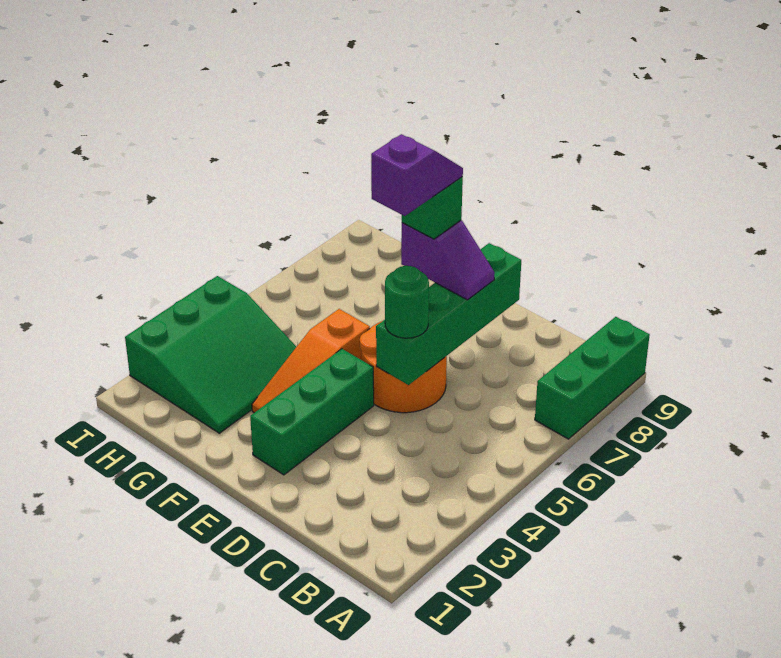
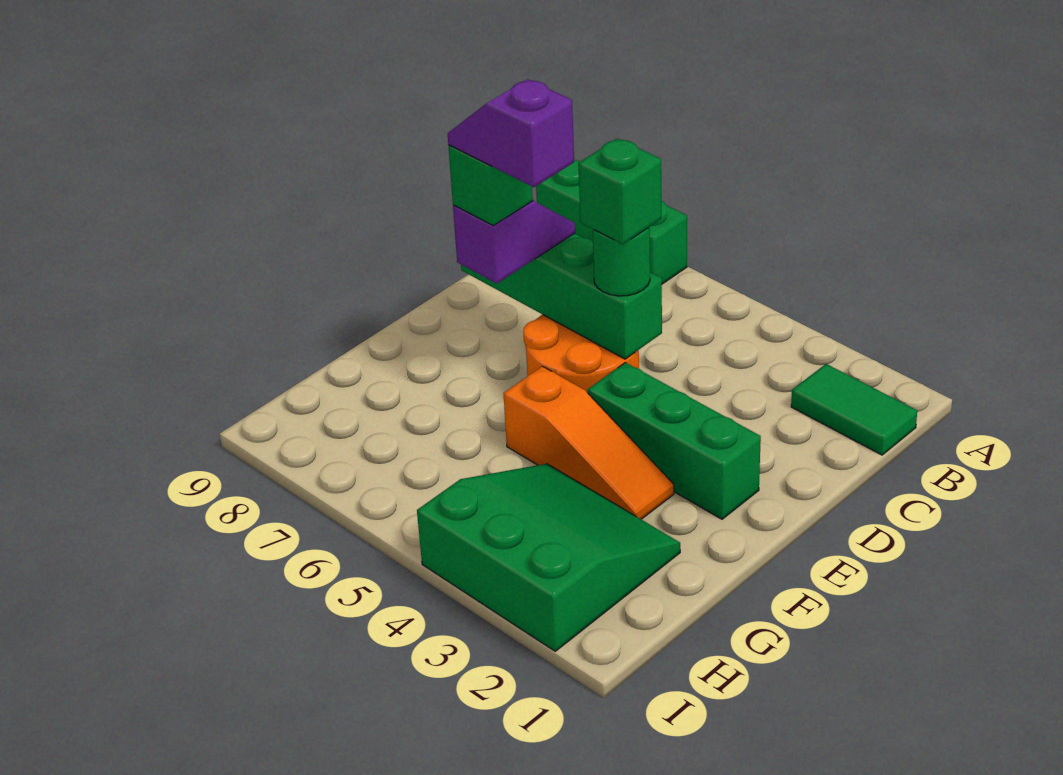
none -> green tile B1:B2 level 1
none -> green brick D5 level 4

